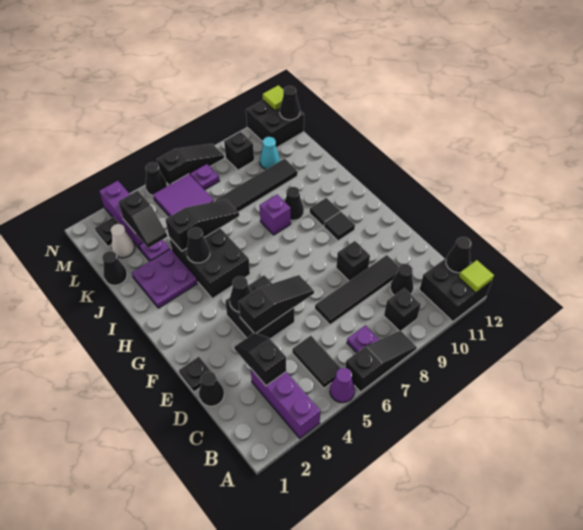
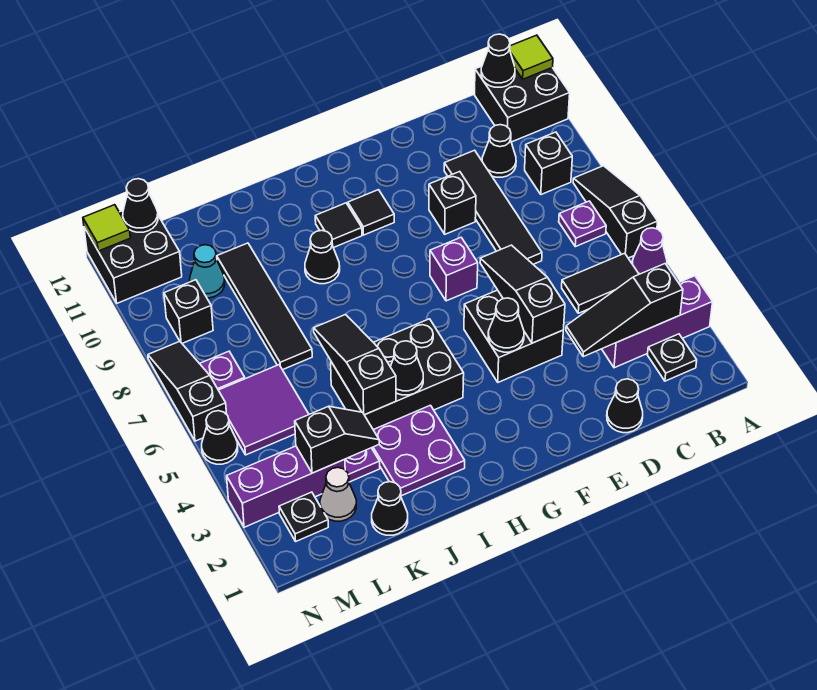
black slope C3:D3 level 2 top C -> black slope B3:D3 level 2 top B
black plate E1 level 1 -> black plate B2 level 1
purple brick I8 level 1 -> purple brick F7 level 1

